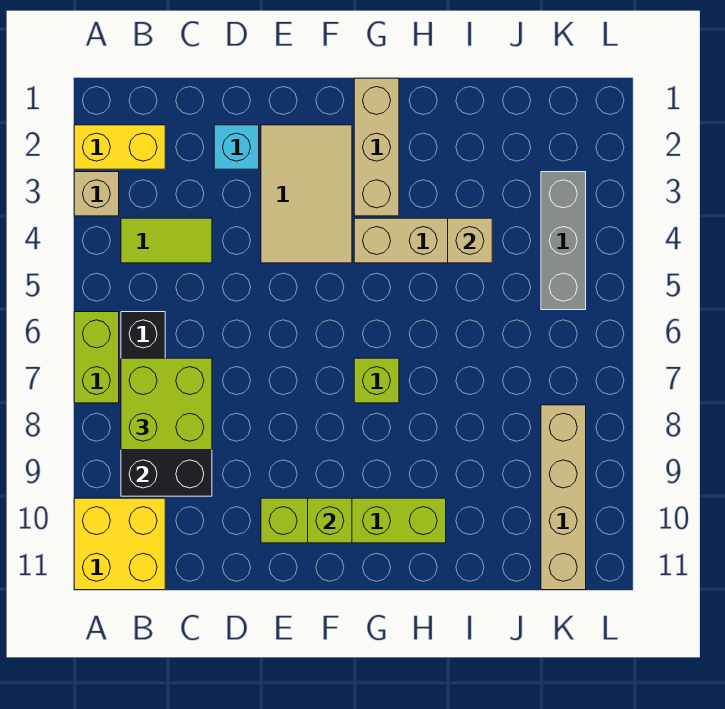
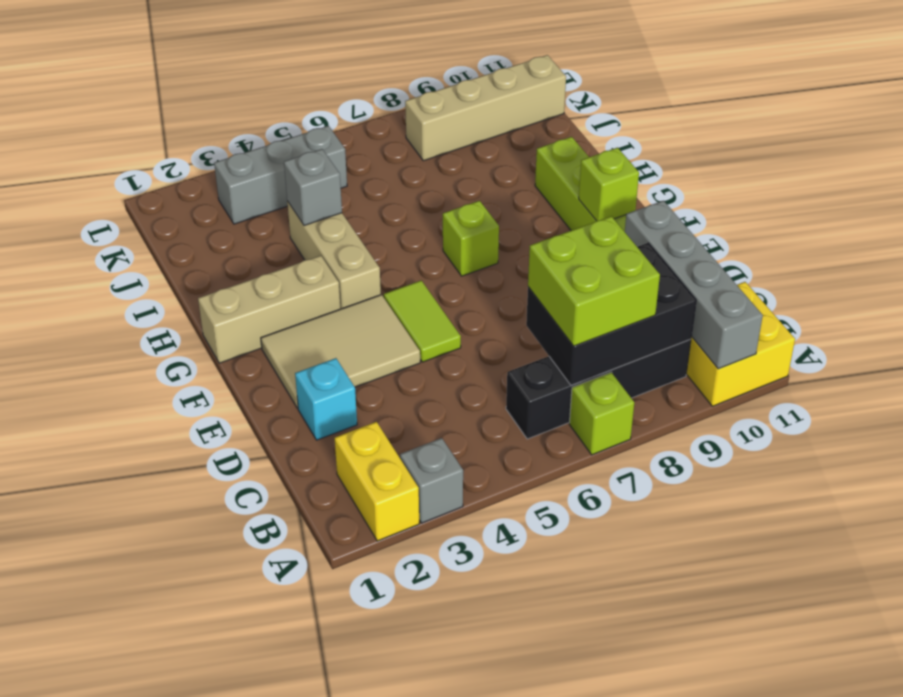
tan brick A3 level 1 -> grey brick A3 level 1
lime brick A6:A7 level 1 -> lime brick A7 level 1
none -> grey brick A10:D10 level 2
lime tile B4:C4 level 1 -> lime tile E5:F5 level 1
tan brick I4 level 2 -> grey brick I4 level 2

